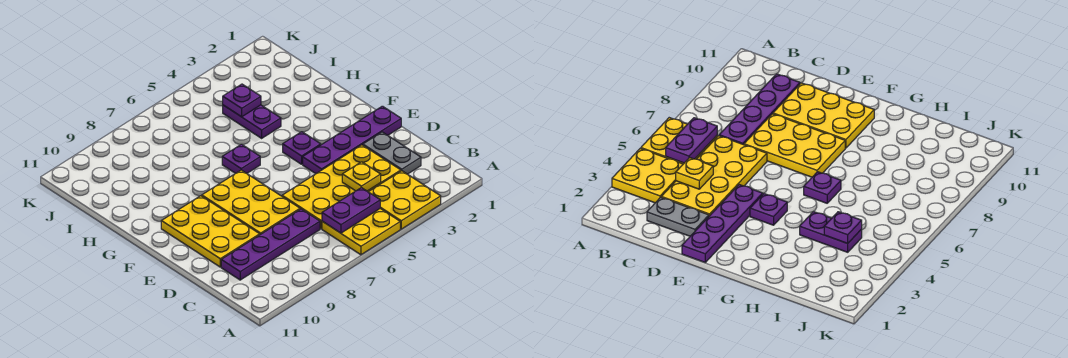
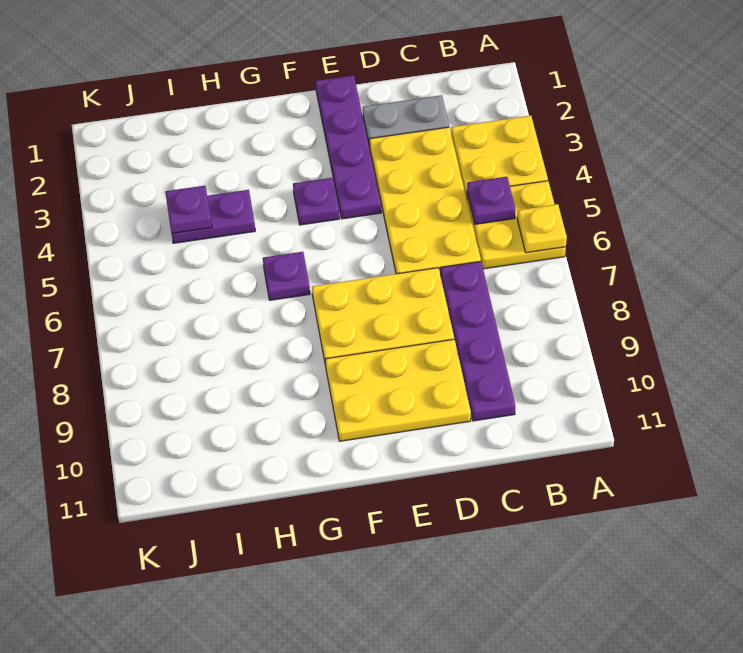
purple plate B5:B6 level 2 -> purple plate B5 level 2
yellow plate C4 level 2 -> yellow plate A6 level 2

